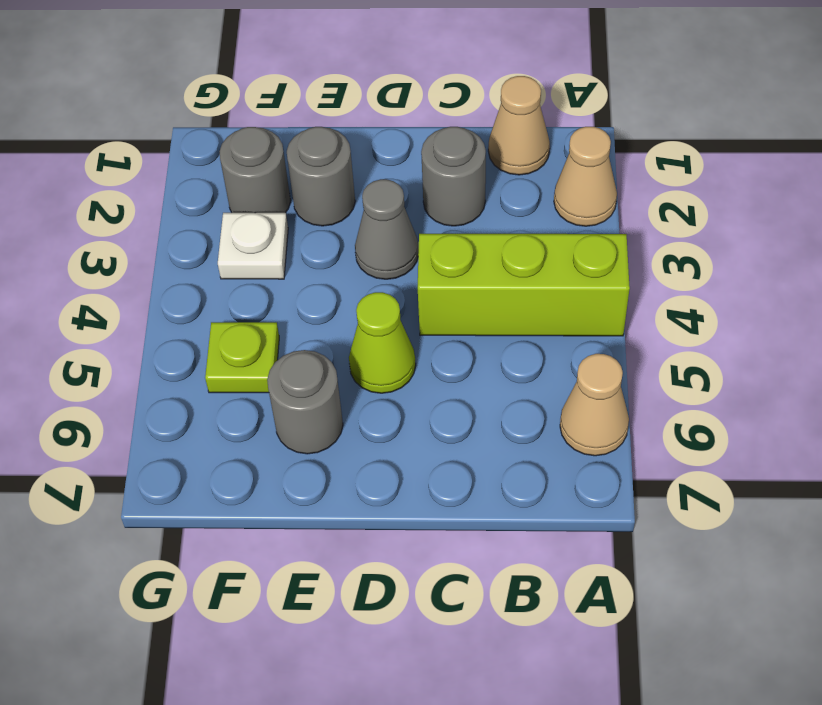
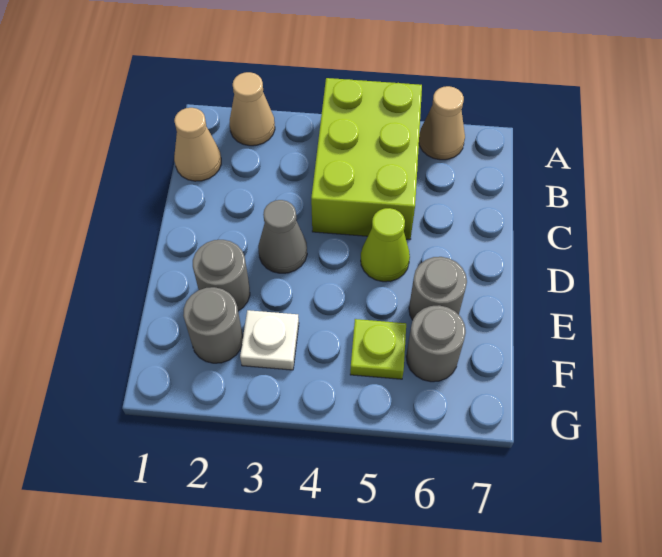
lime brick A4:C4 level 1 -> lime brick A4:C5 level 1
grey round brick C2 level 1 -> grey round brick F6 level 1

